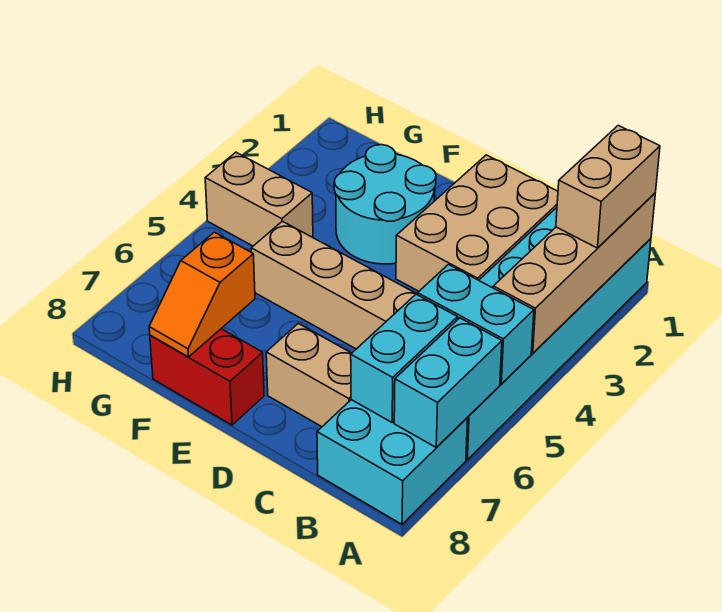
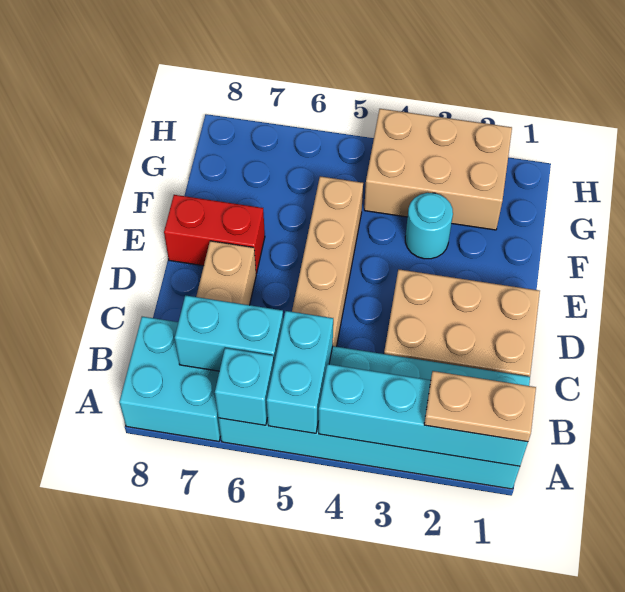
tan brick A1:A4 level 2 -> cyan brick A1:A4 level 2
tan brick A1:A2 level 3 -> tan plate A1:A2 level 3
cyan brick A6:A7 level 2 -> cyan brick A6 level 2
cyan round brick E2:F3 level 1 -> cyan round brick F3 level 1
red brick E8:F8 level 1 -> red brick E7:E8 level 1
orange slope F7:F8 level 2 top 7 -> none
tan brick G4:H4 level 1 -> tan brick G2:H4 level 1

